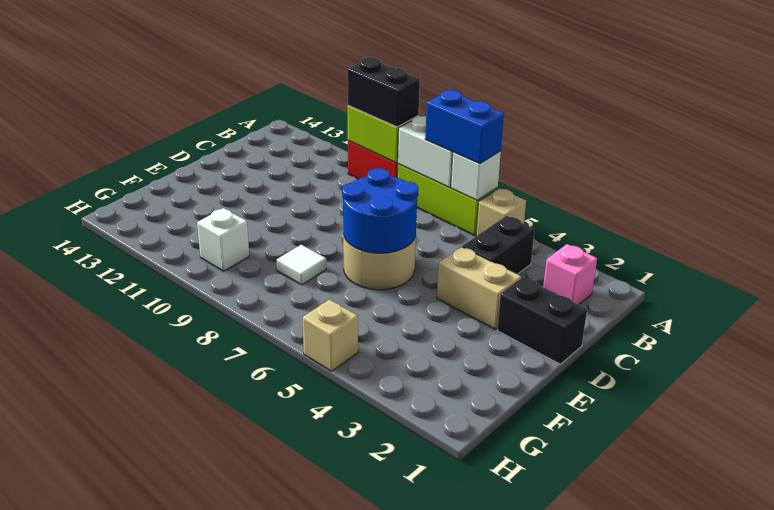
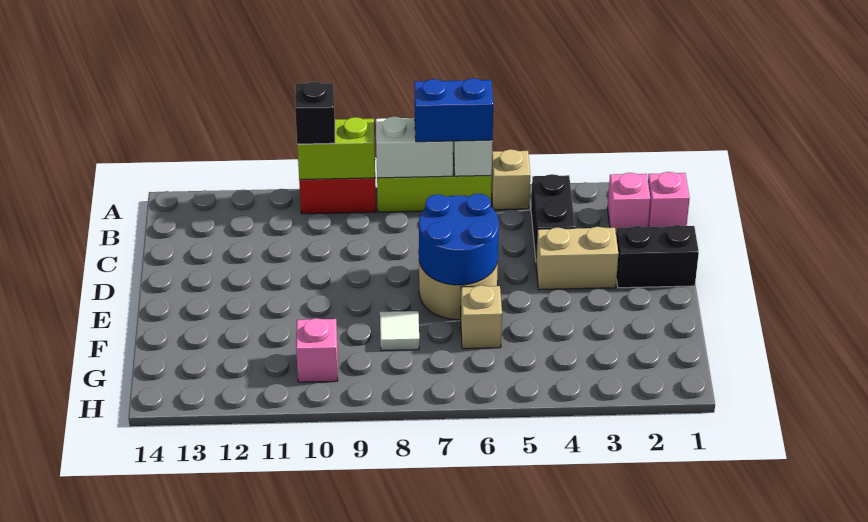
black brick A9:A10 level 3 -> black brick A10 level 3
none -> pink brick B1 level 1
white brick G10 level 1 -> pink brick G10 level 1
tan brick H5 level 1 -> tan brick F6 level 1

